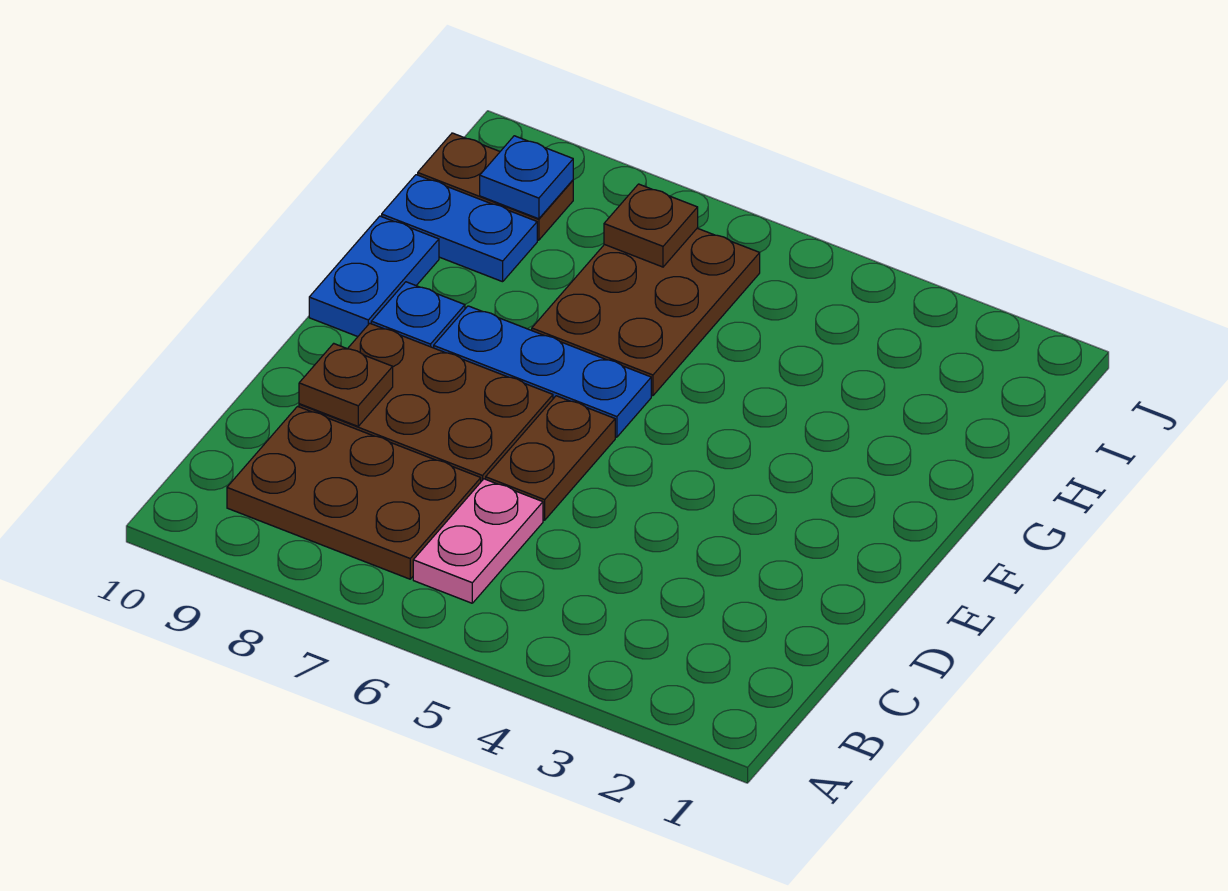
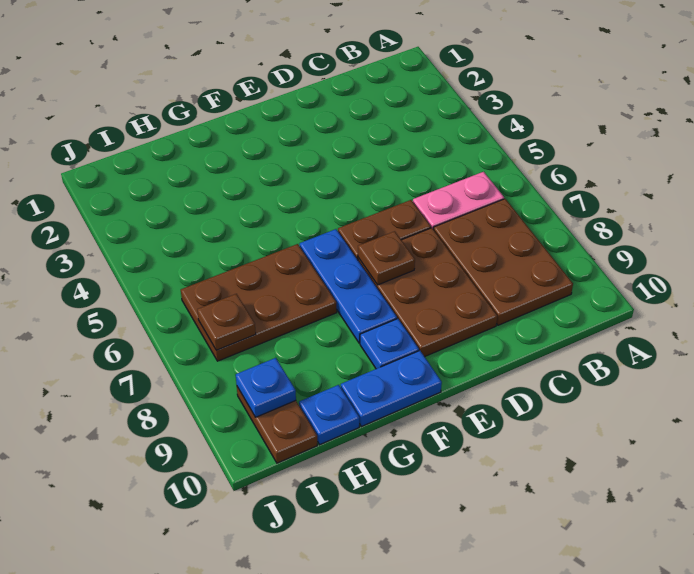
brown plate D9 level 2 -> brown plate E7 level 2
blue plate H9:H10 level 1 -> blue plate H10 level 1

